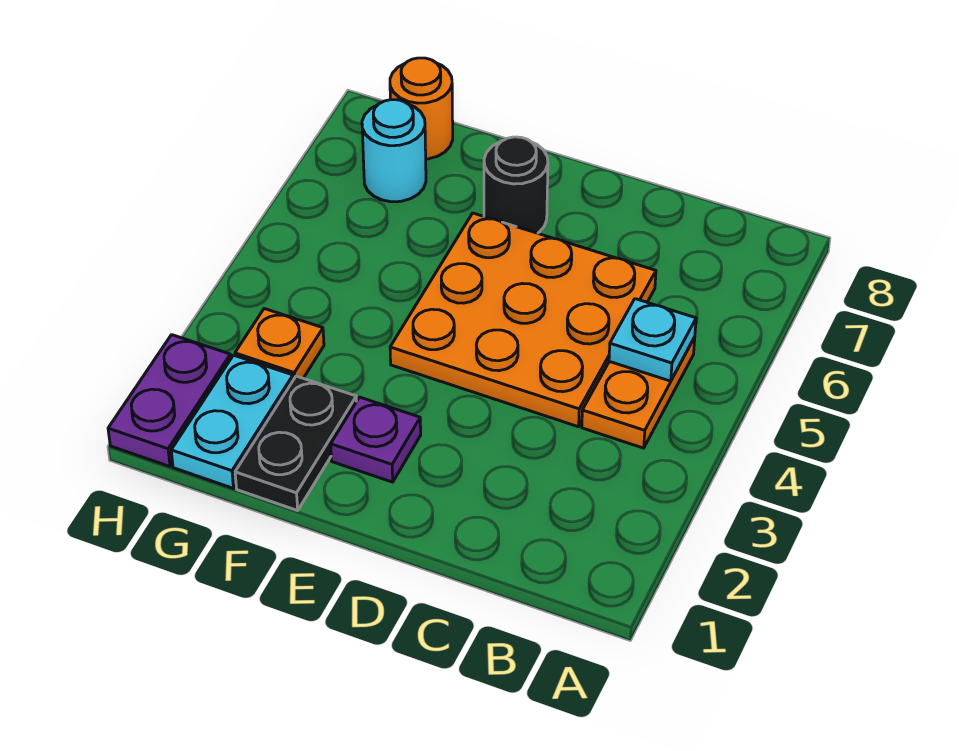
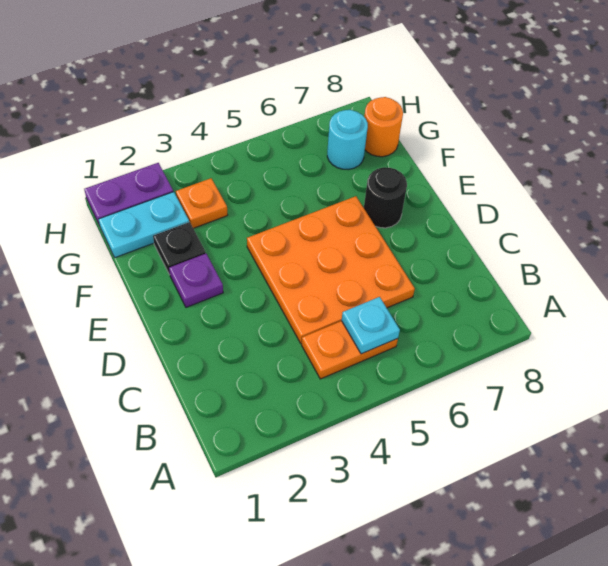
black plate F1:F2 level 1 -> black plate F2 level 1

